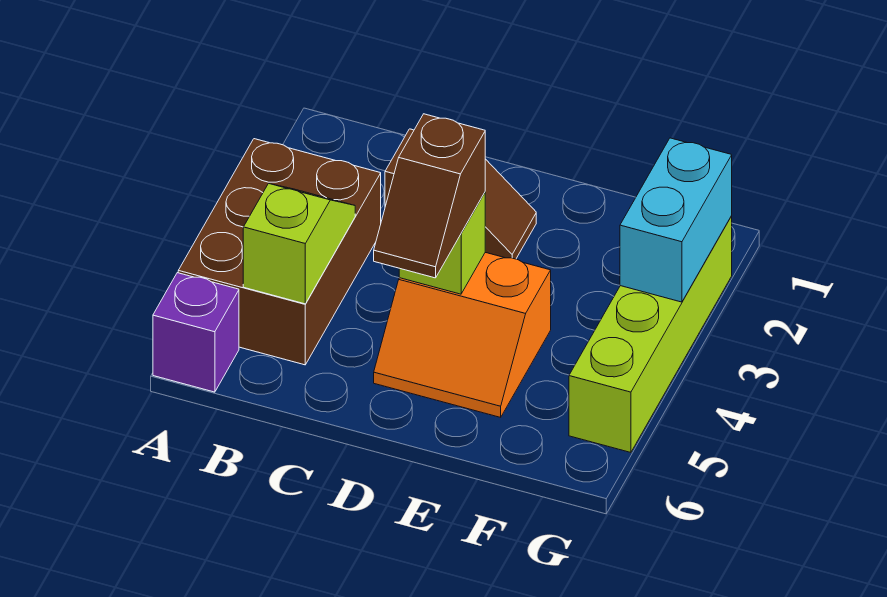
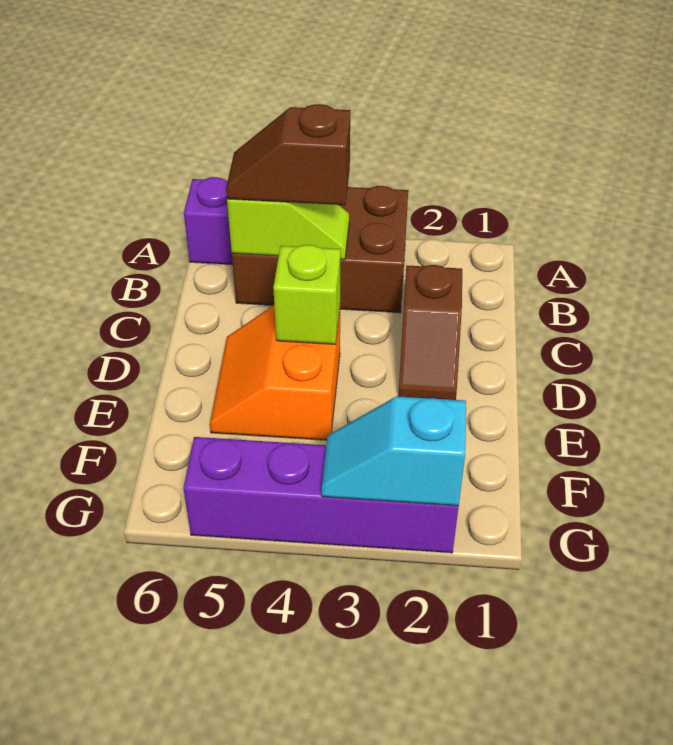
brown slope D4:D5 level 3 top 4 -> brown slope B4:B5 level 3 top 4
lime brick G2:G5 level 1 -> purple brick G2:G5 level 1
cyan brick G2:G3 level 2 -> cyan slope G2:G3 level 2 top 2

